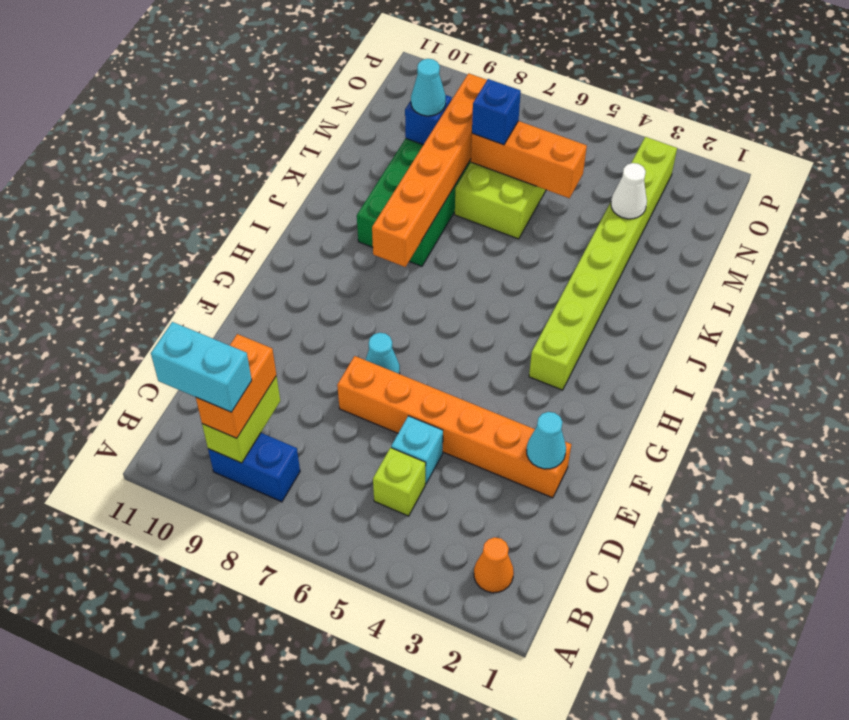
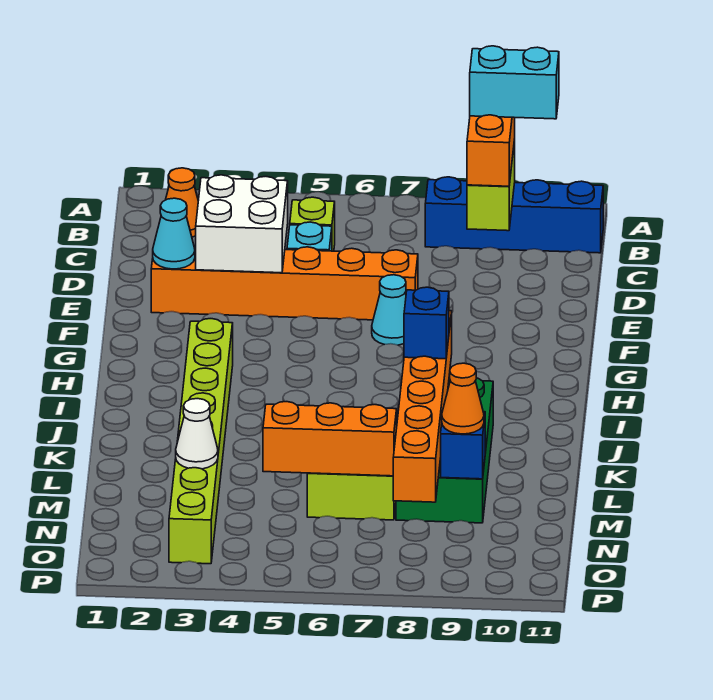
blue brick B8:B9 level 1 -> blue brick B8:B11 level 1
none -> white brick D3:E4 level 2
blue brick M7 level 3 -> blue brick J8 level 3
cyan cone M9 level 3 -> orange cone M9 level 3

